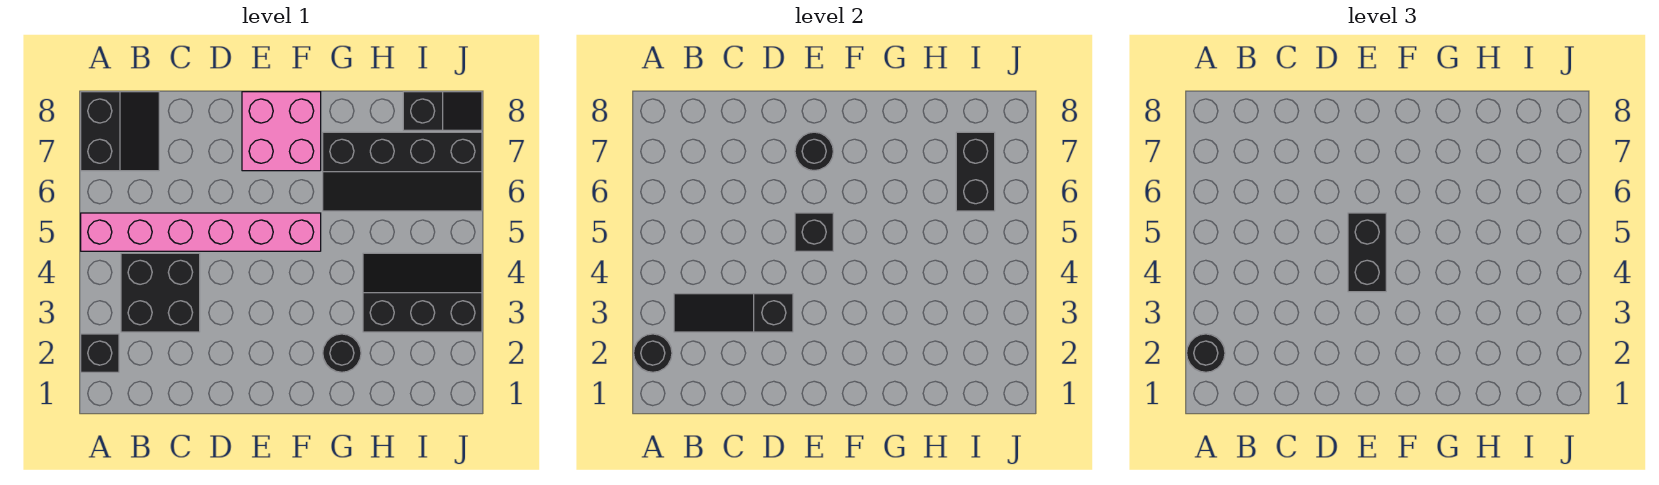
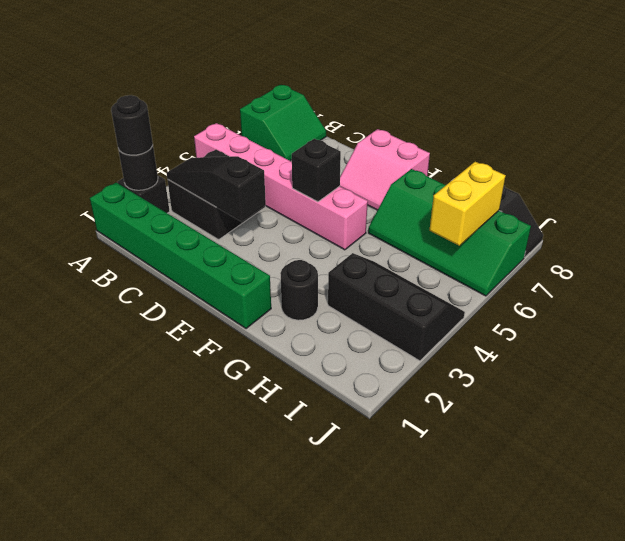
none -> green brick A1:F1 level 1
black slope A7:B8 level 1 top A -> green slope A7:B8 level 1 top A
black brick E4:E5 level 3 -> none
pink brick E7:F8 level 1 -> pink slope E7:F8 level 1 top 8
black round brick E7 level 2 -> none
black slope G6:J7 level 1 top 7 -> green slope G6:J7 level 1 top 7
black brick I6:I7 level 2 -> yellow brick I6:I7 level 2

